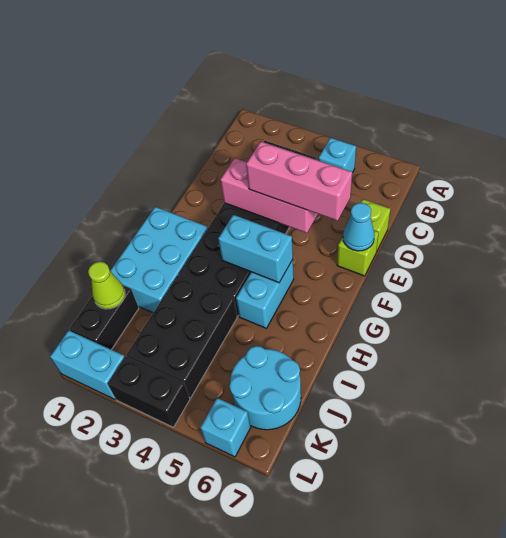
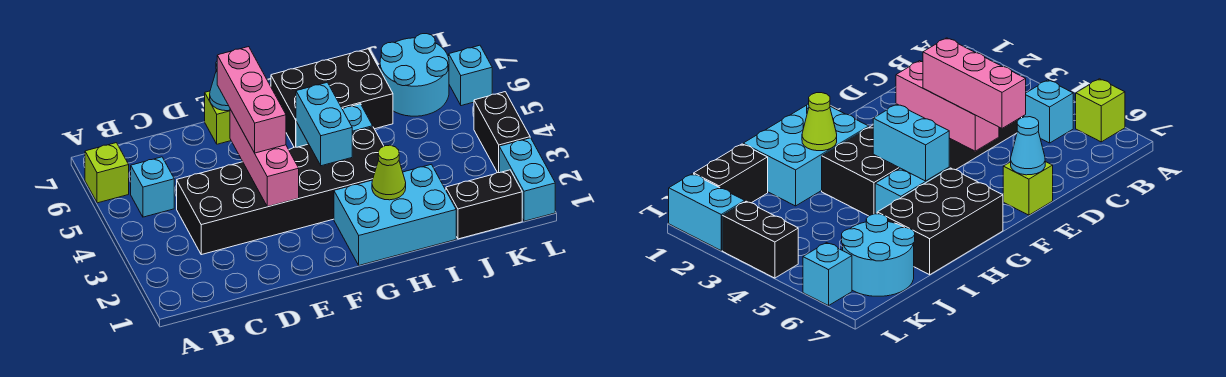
lime brick D7 level 1 -> lime brick A6 level 1
black brick I3:K4 level 1 -> black brick G6:I7 level 1
lime cone J1 level 2 -> lime cone H2 level 2

